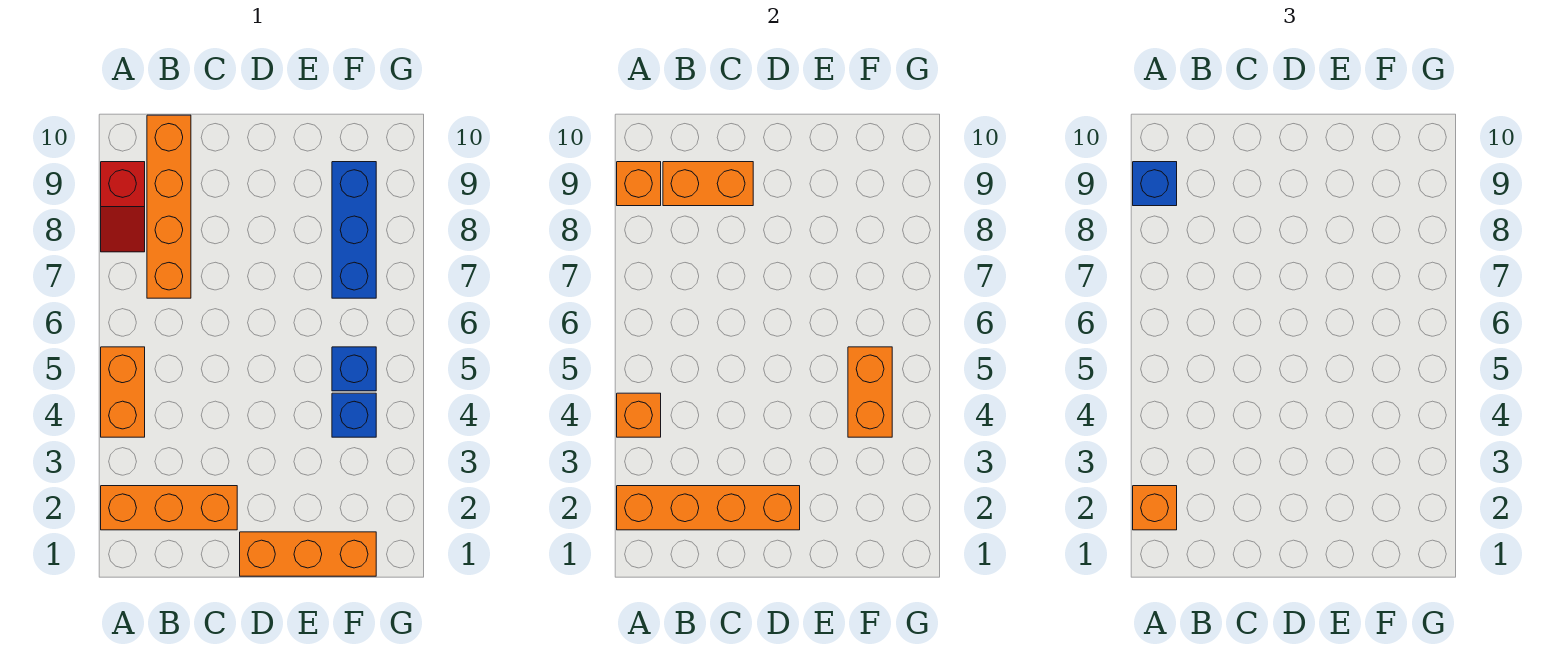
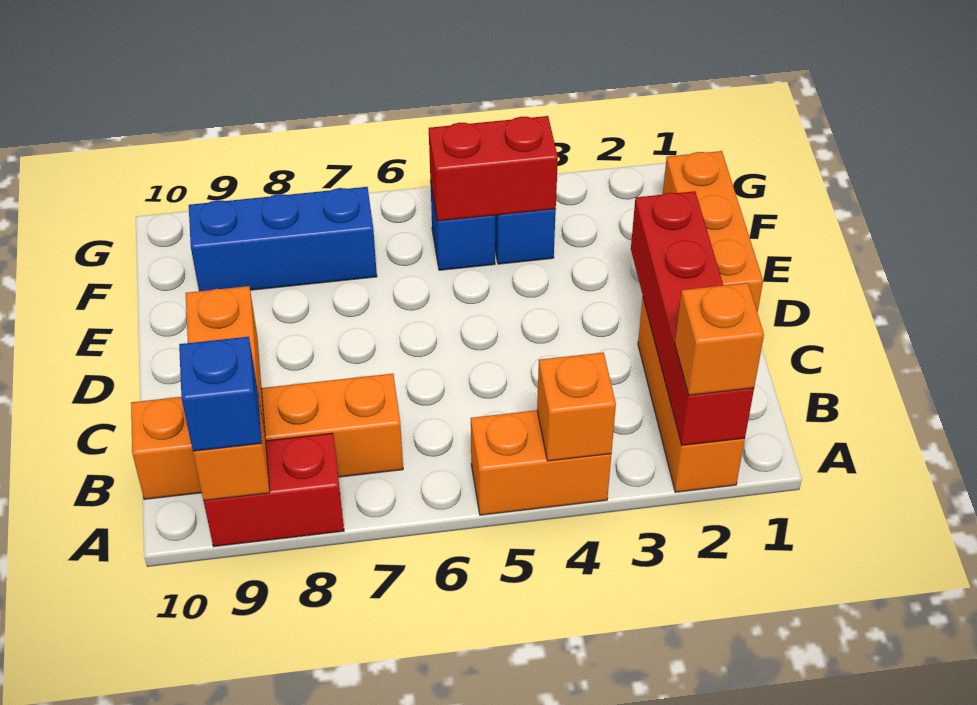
orange brick A2:D2 level 2 -> red brick A2:D2 level 2
red slope A8:A9 level 1 top 9 -> red brick A8:A9 level 1
orange brick F4:F5 level 2 -> red brick F4:F5 level 2

